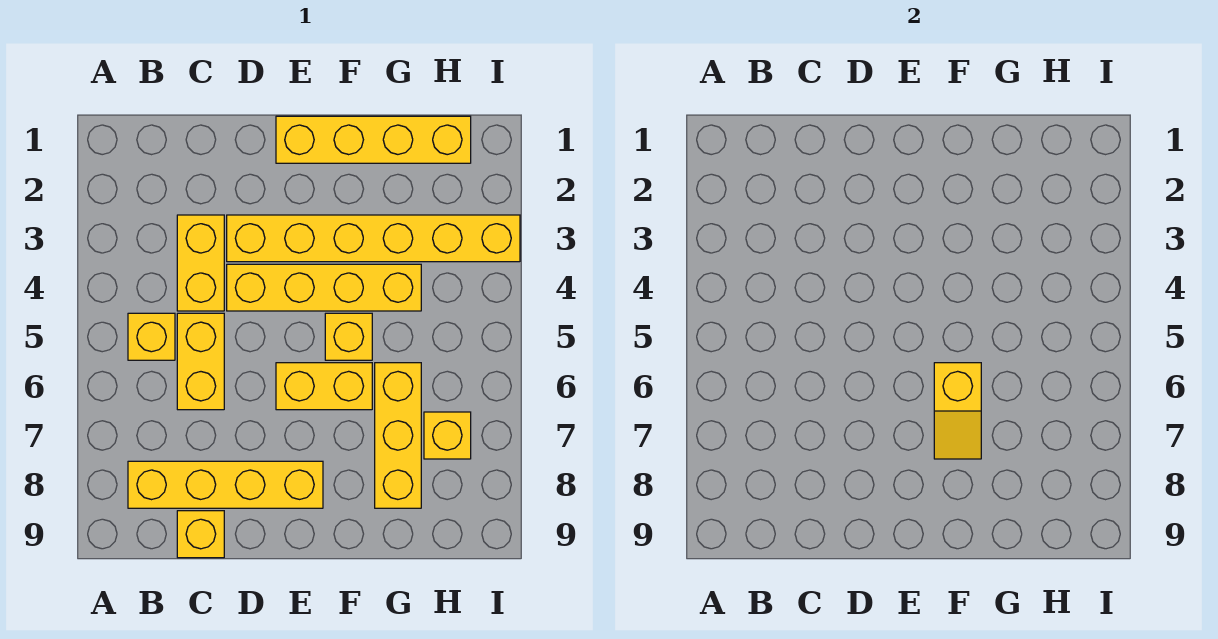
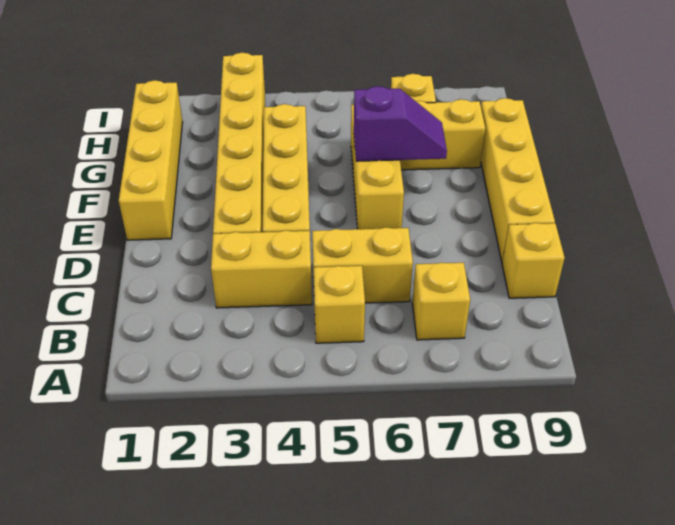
yellow brick B8:E8 level 1 -> yellow brick D9:G9 level 1
yellow brick F5 level 1 -> yellow brick B7 level 1
yellow slope F6:F7 level 2 top 6 -> purple slope F6:F7 level 2 top 6

